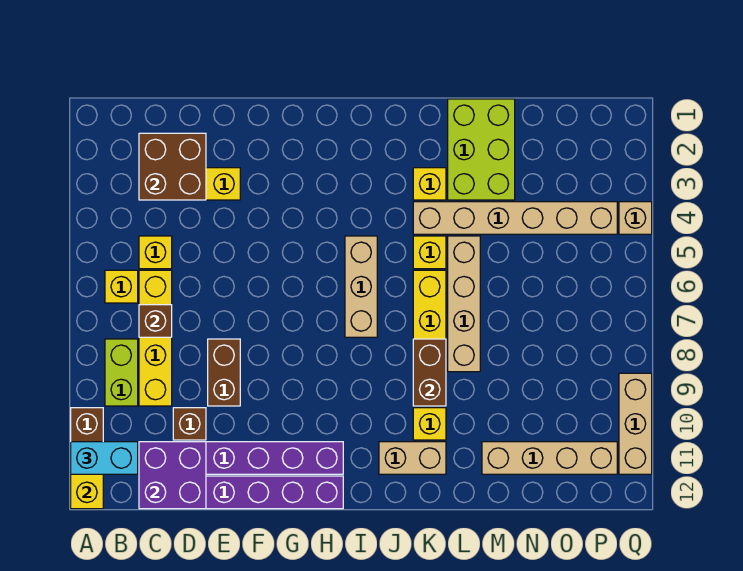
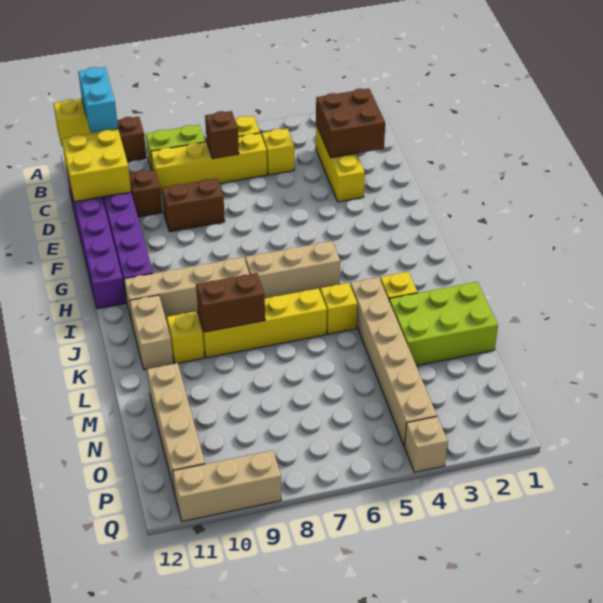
purple brick C11:D12 level 2 -> yellow brick C11:D12 level 2
tan brick L5:L8 level 1 -> tan brick I8:I11 level 1

